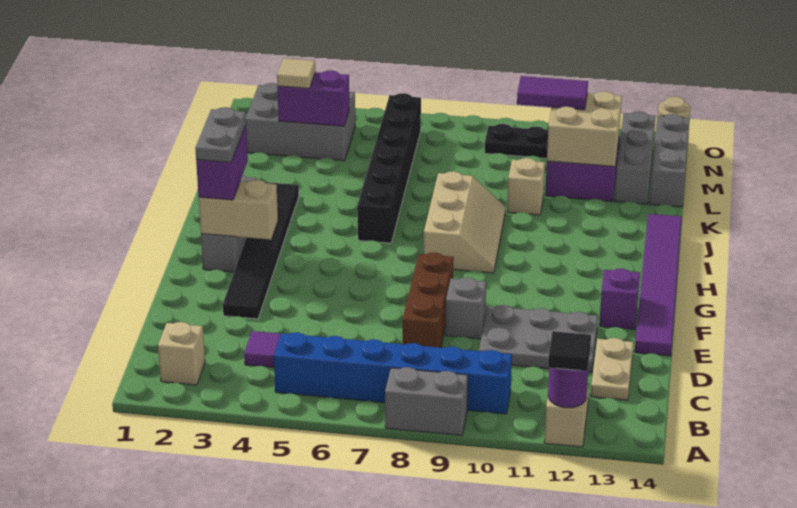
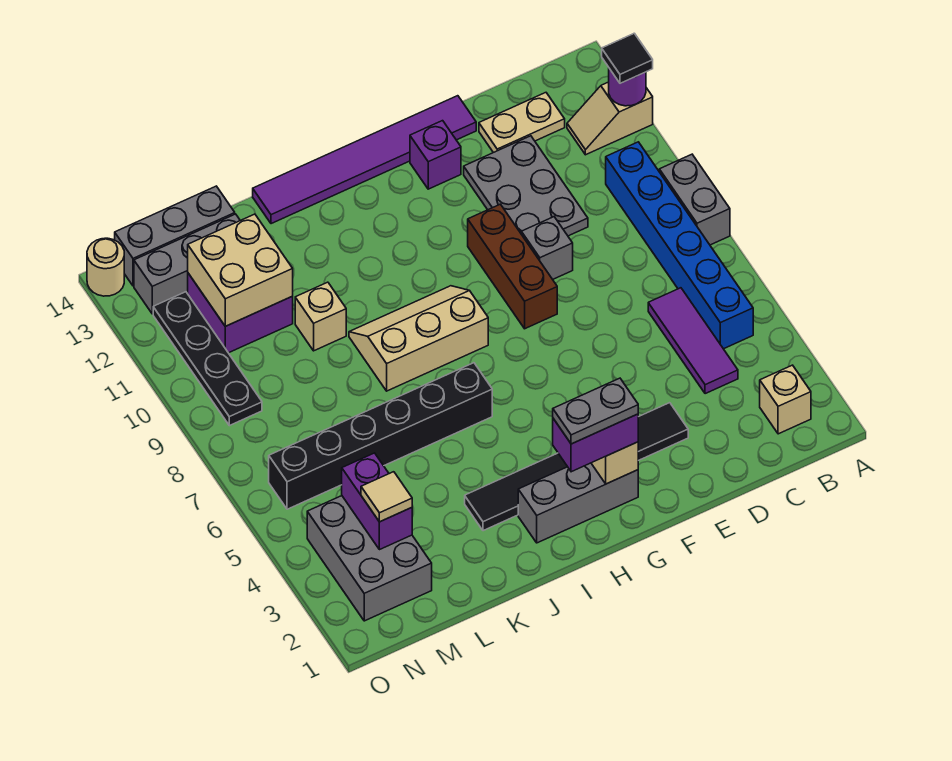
brown brick D8:F8 level 1 -> brown brick F8:F10 level 1
purple tile M10:M11 level 3 -> none

